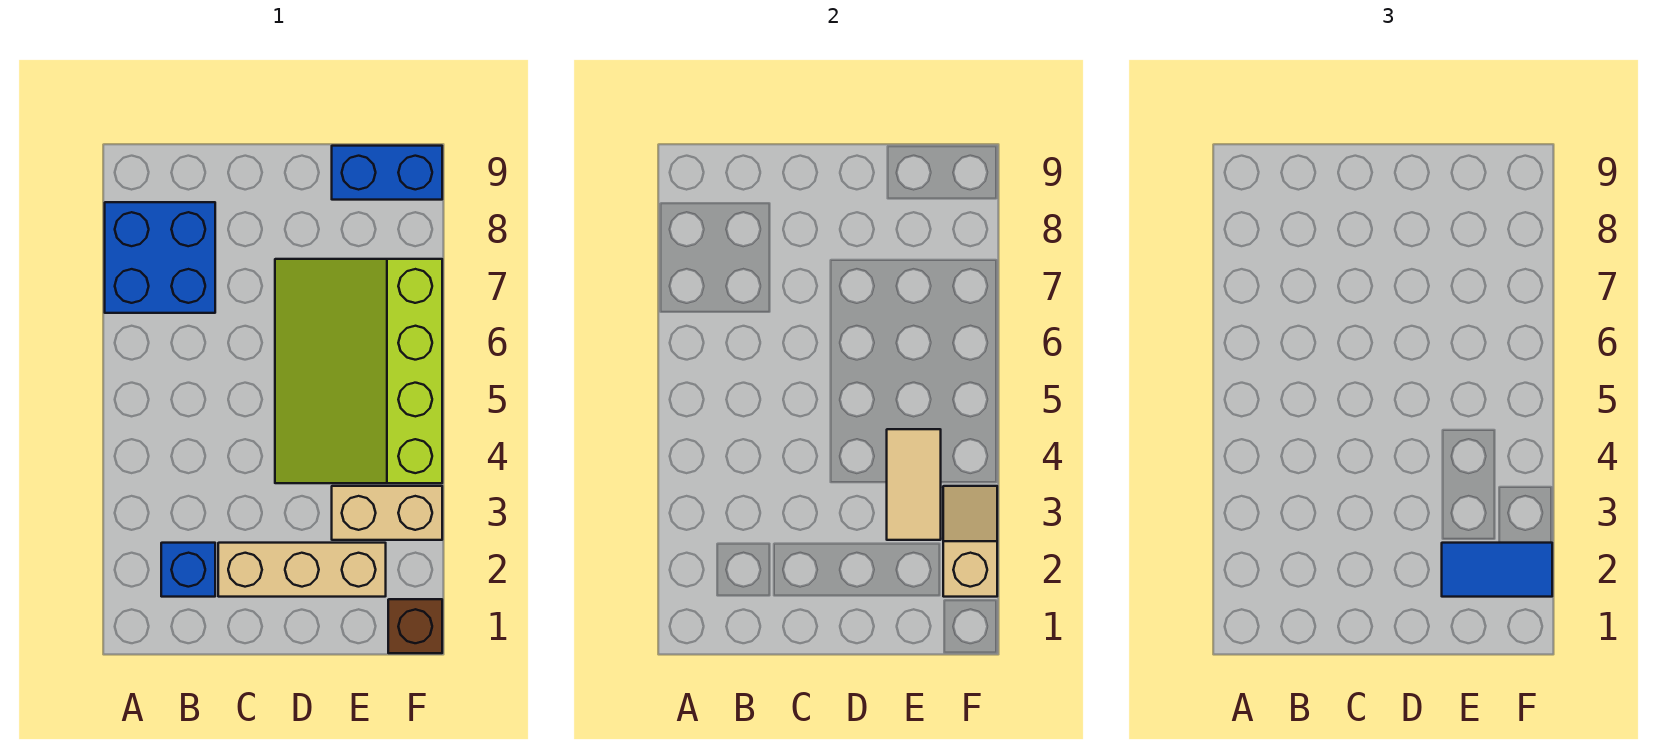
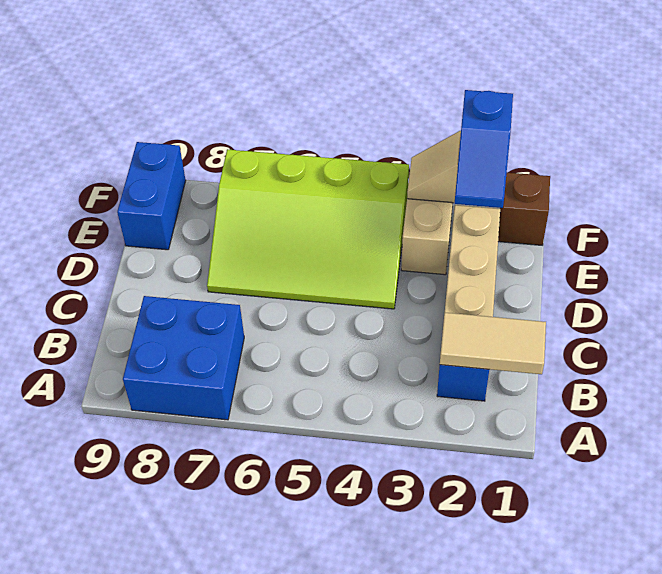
blue tile E2:F2 level 3 -> blue slope E2:F2 level 3 top F
tan tile E3:E4 level 2 -> tan tile B1:B2 level 2

